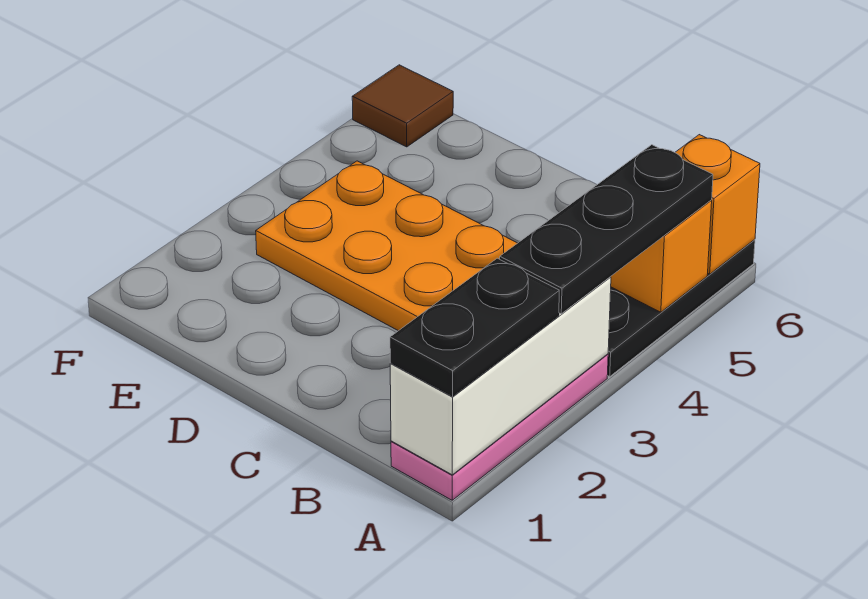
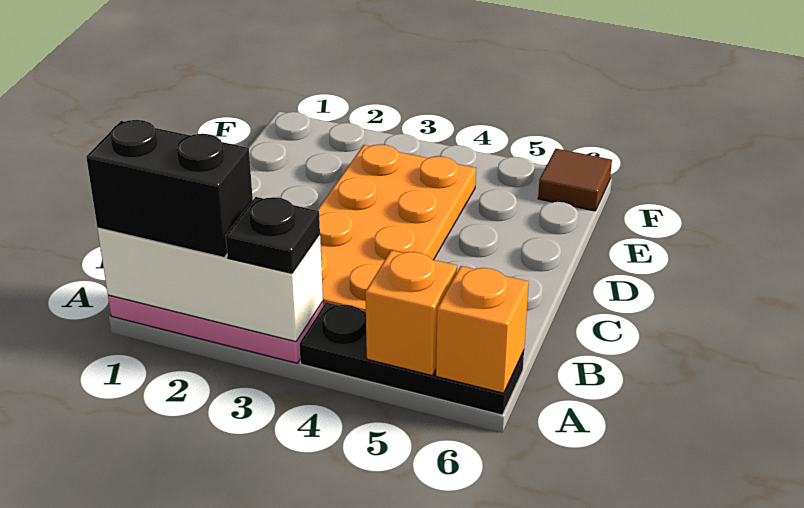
black plate A1:A2 level 3 -> black brick A1:A2 level 3
black plate A3:A5 level 3 -> black plate A3 level 3

